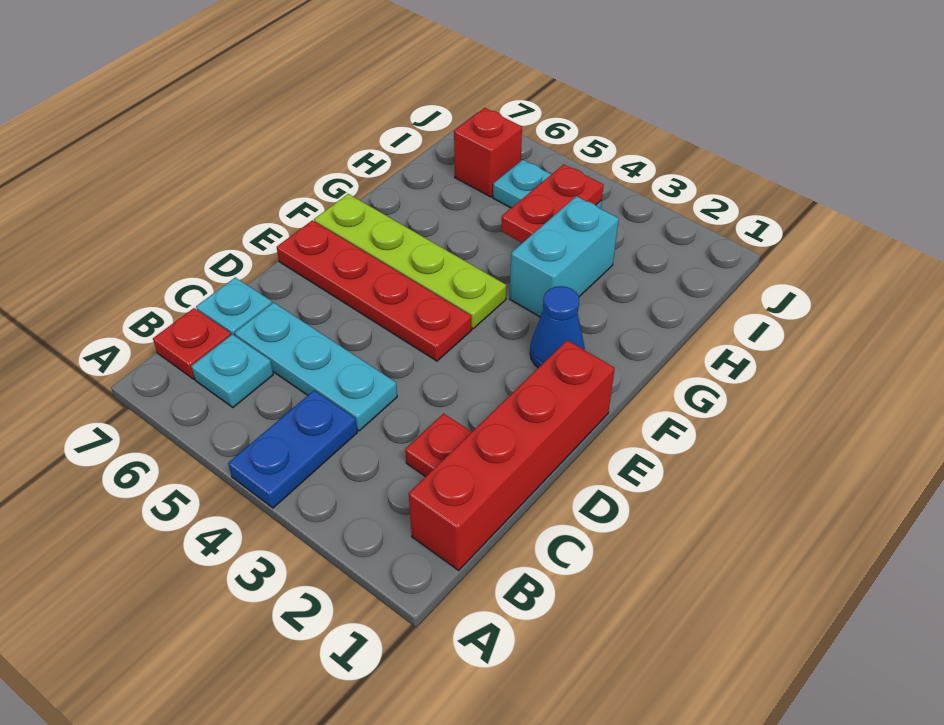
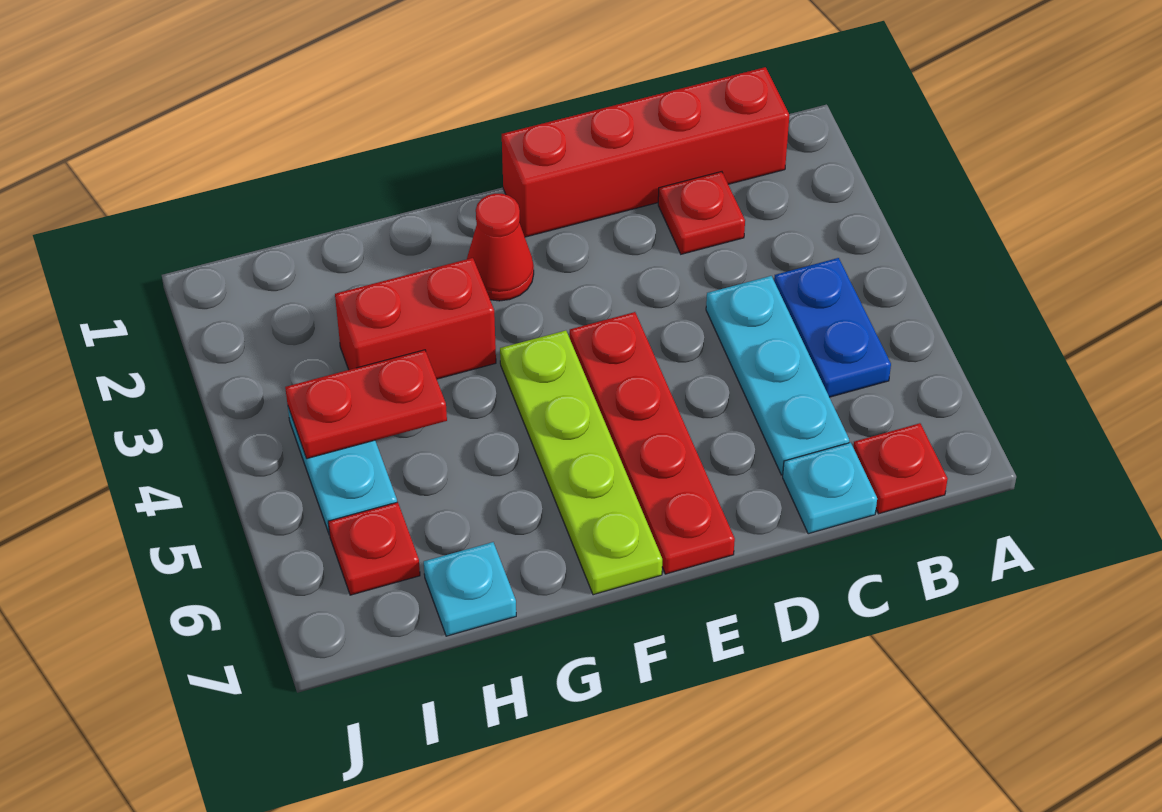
blue plate A4:B4 level 1 -> blue plate B4:B5 level 1
cyan plate B6 level 1 -> cyan plate H7 level 1
blue cone F2 level 1 -> red cone F2 level 1
cyan brick G3:H3 level 1 -> red brick G3:H3 level 1
red brick I6 level 1 -> red plate I6 level 1

